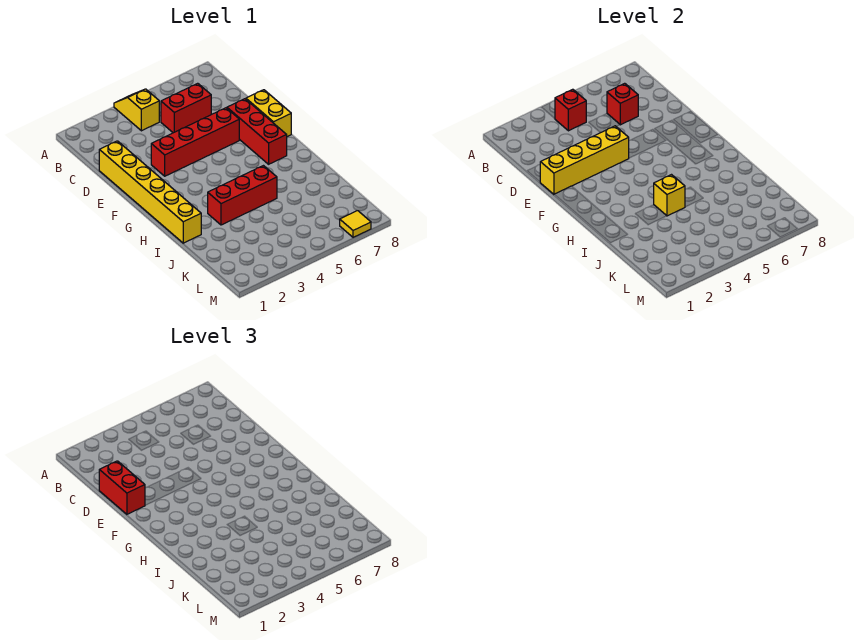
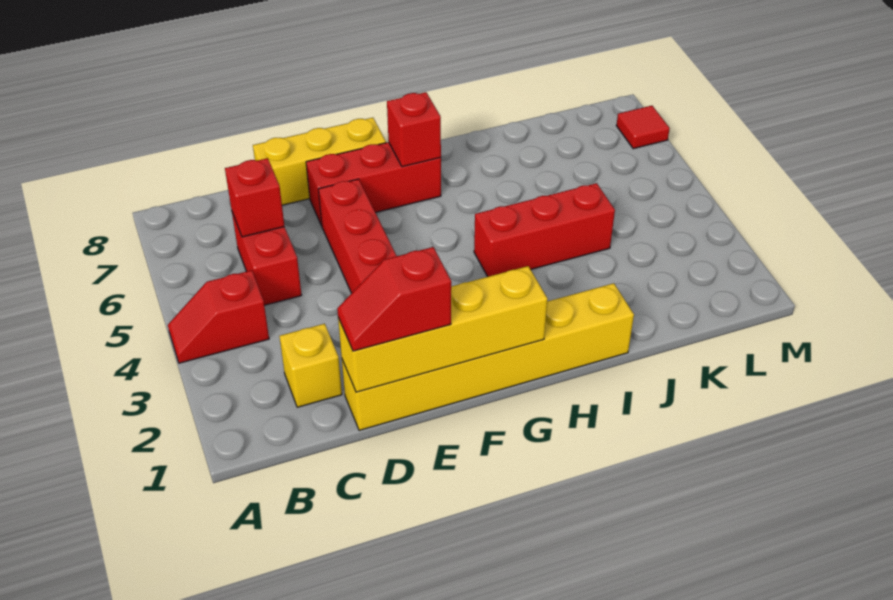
yellow slope A4:B4 level 1 top B -> red slope A4:B4 level 1 top B
red brick B4 level 2 -> red brick G7 level 2
red brick D1:E1 level 3 -> red slope D1:E1 level 3 top E
yellow brick E1:E4 level 2 -> yellow brick D1:G1 level 2
yellow brick E8:F8 level 1 -> yellow brick D8:F8 level 1
red brick I3:I5 level 1 -> red brick H4:J4 level 1
yellow brick I4 level 2 -> yellow brick C2 level 1
yellow tile M7 level 1 -> red tile M7 level 1

